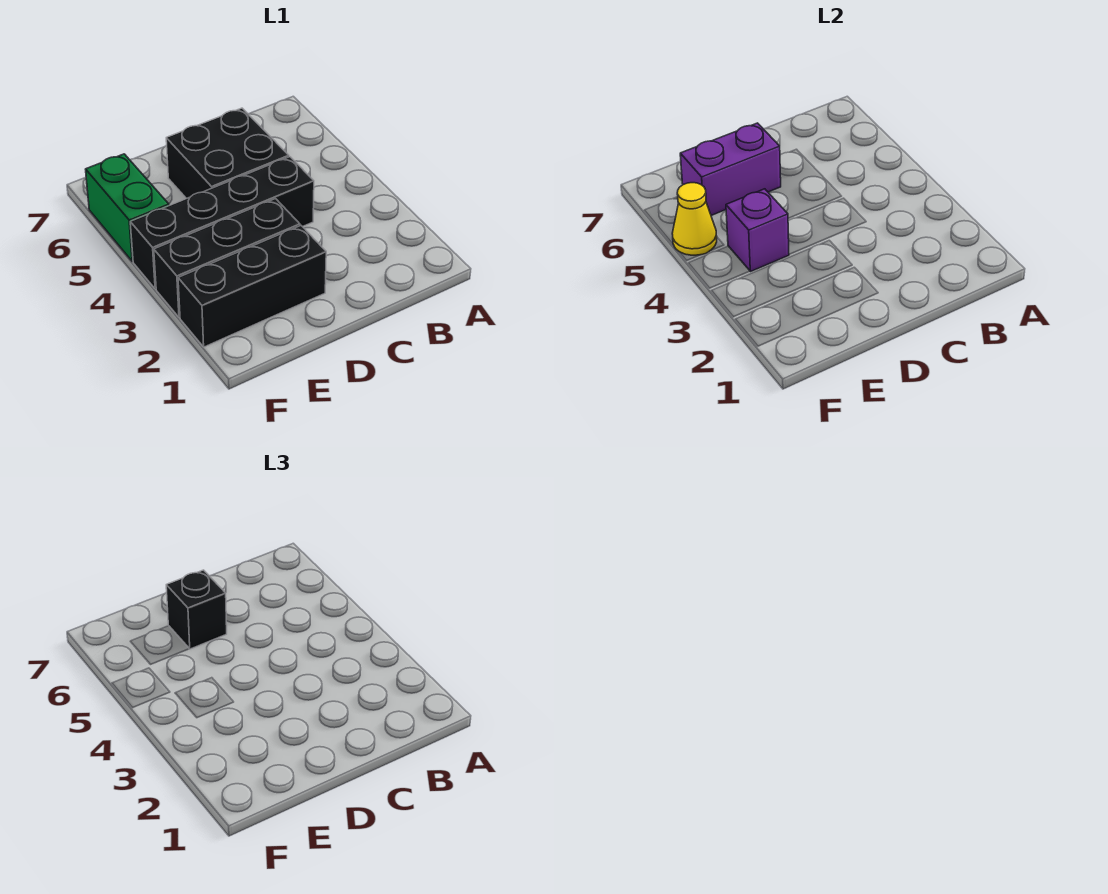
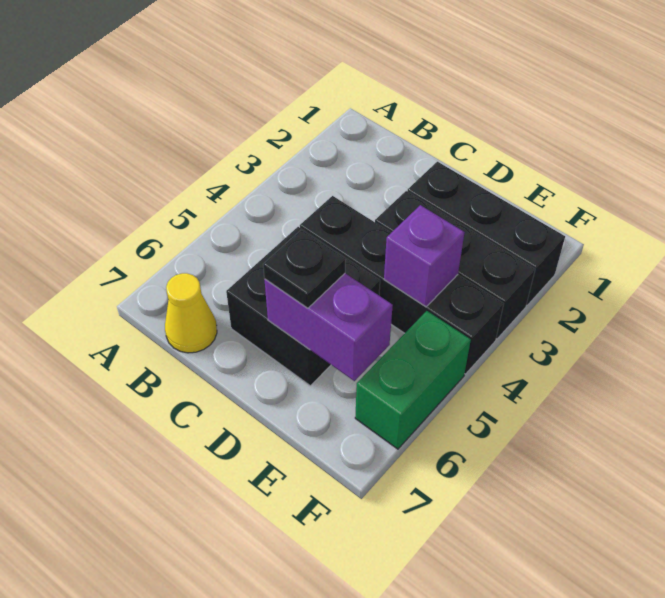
black brick D6 level 3 -> black plate D6 level 3
yellow cone F5 level 2 -> yellow cone B7 level 1

